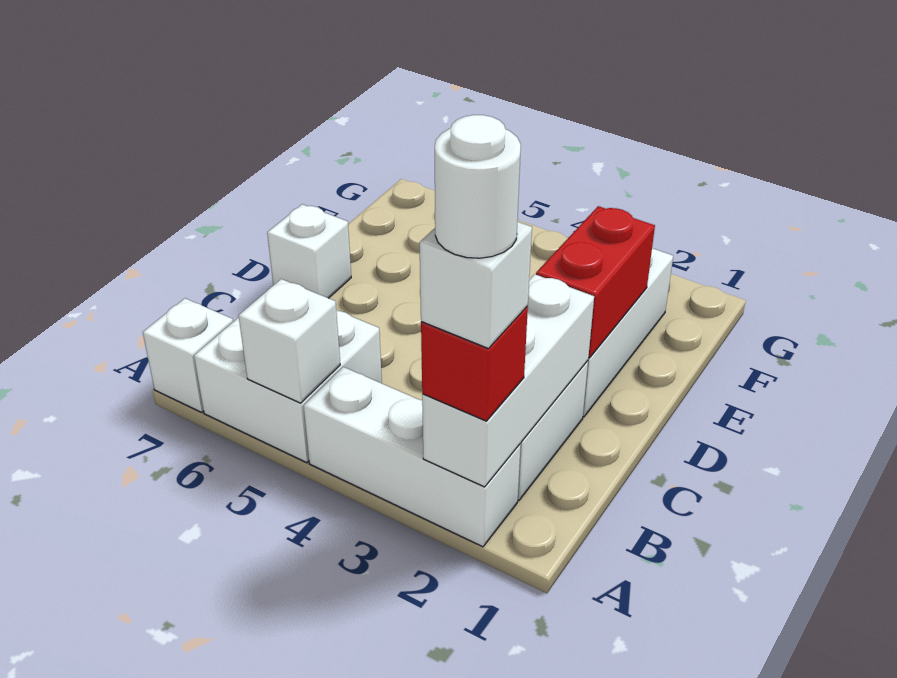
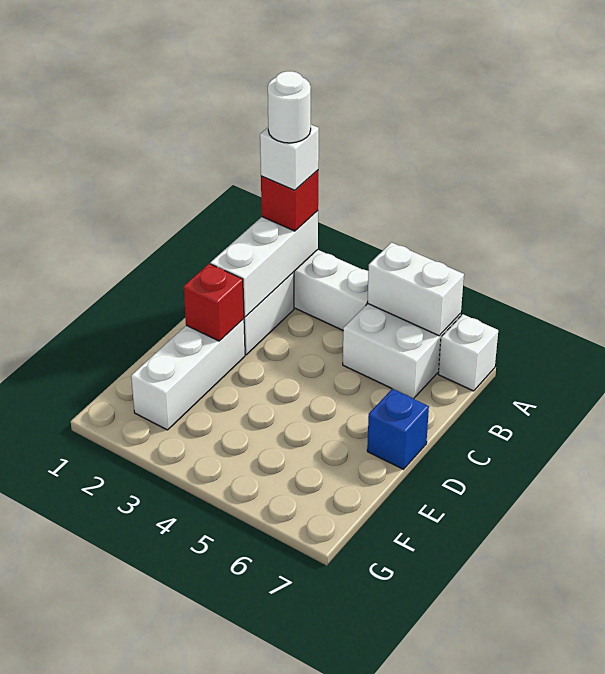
white brick A5 level 2 -> white brick A5:A6 level 2
red brick D2:E2 level 2 -> red brick D2 level 2
white brick D7 level 1 -> blue brick D7 level 1

